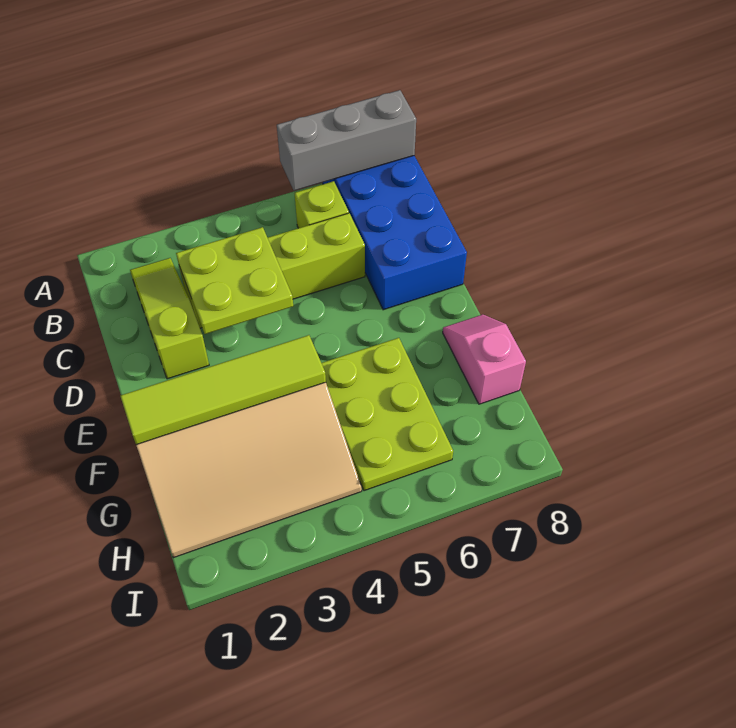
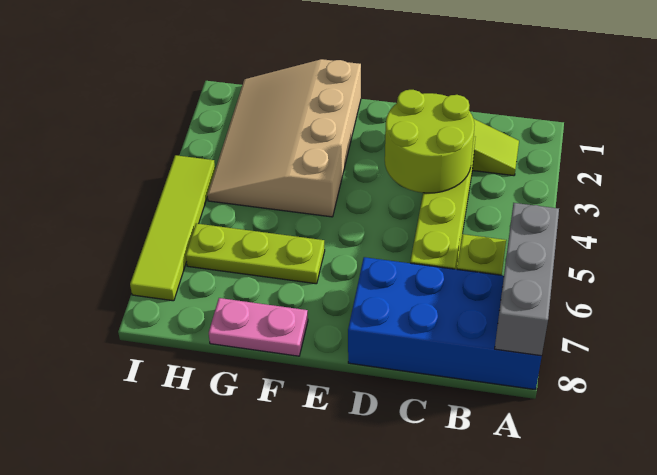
lime plate C3:D4 level 2 -> lime round brick C3:D4 level 2
lime tile F1:F4 level 2 -> lime tile I4:I7 level 1
lime plate F5:H6 level 1 -> lime plate F6:H6 level 1
pink slope F8:G8 level 1 top G -> pink plate F8:G8 level 1

